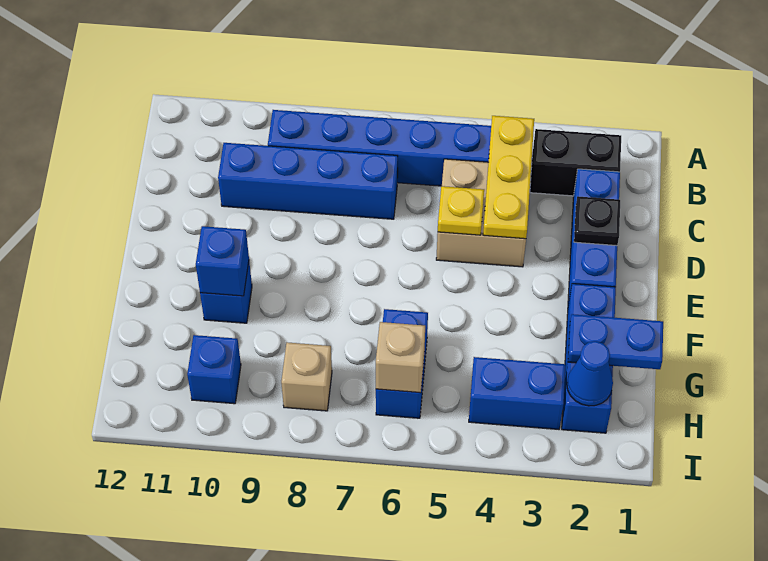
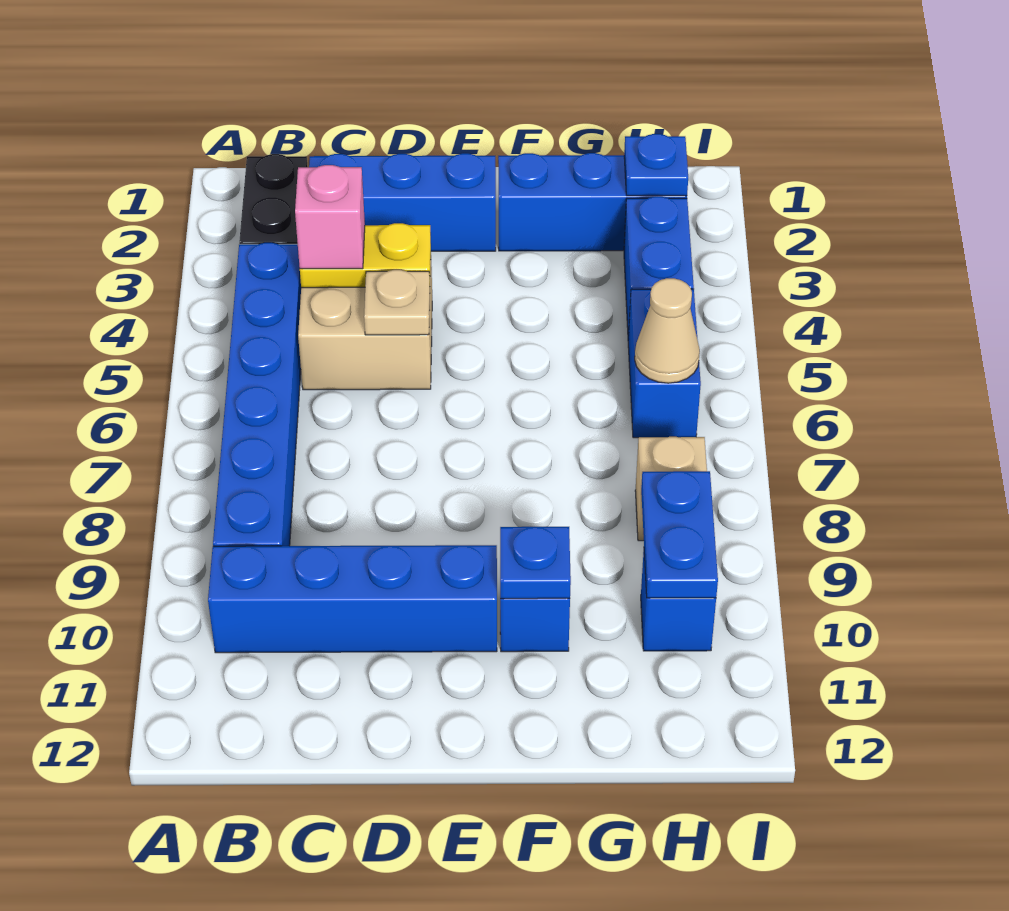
yellow plate B4:D4 level 2 -> yellow plate C4:D4 level 2
none -> pink brick C4 level 3
blue brick C7:C10 level 1 -> blue brick B10:E10 level 1
black plate D2 level 2 -> none
yellow plate D5 level 2 -> tan plate D5 level 2
blue brick F10 level 2 -> blue plate F10 level 2
blue plate G1:G2 level 2 -> blue plate H9:H10 level 2
blue brick G6:H6 level 1 -> blue brick H5:H6 level 1
blue cone H2 level 2 -> blue plate H2 level 2
tan brick H6 level 2 -> tan cone H6 level 2

